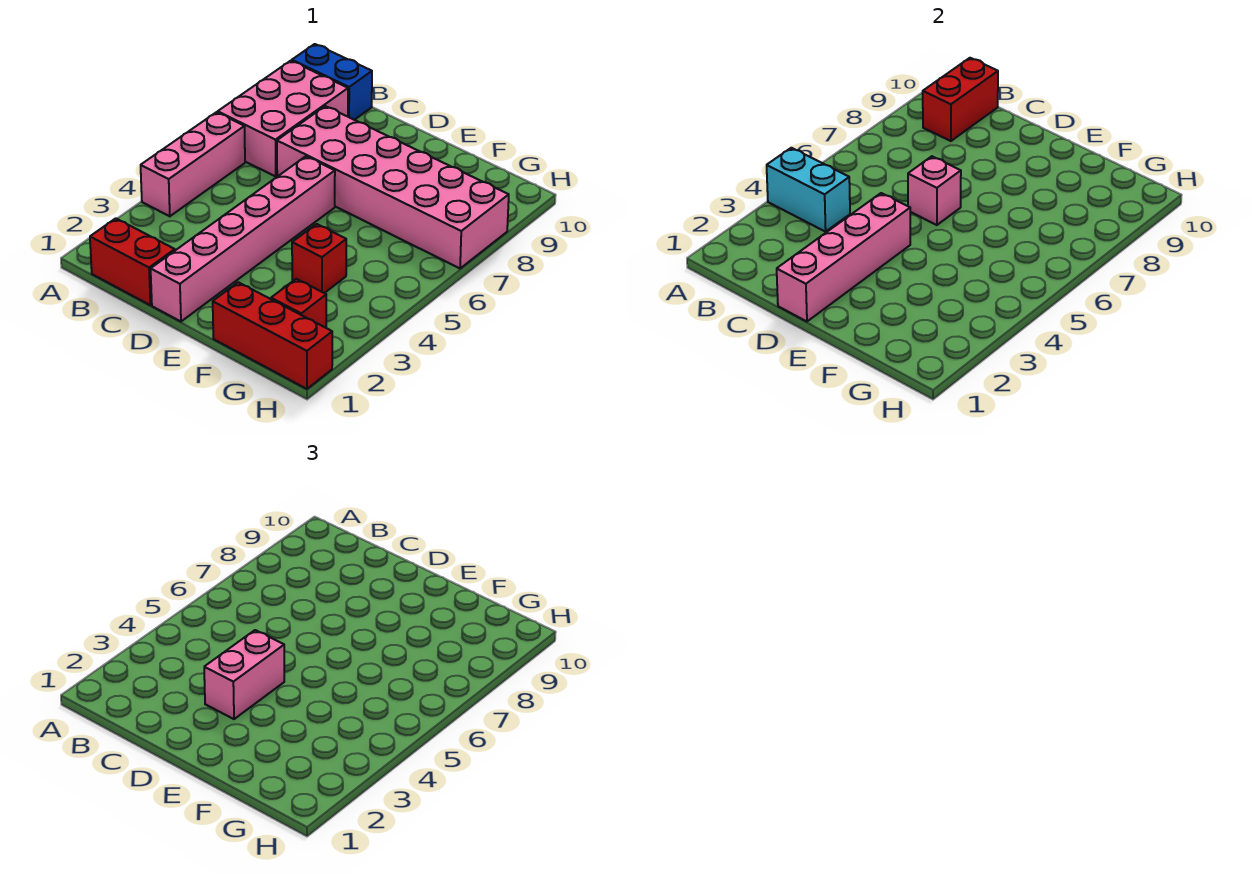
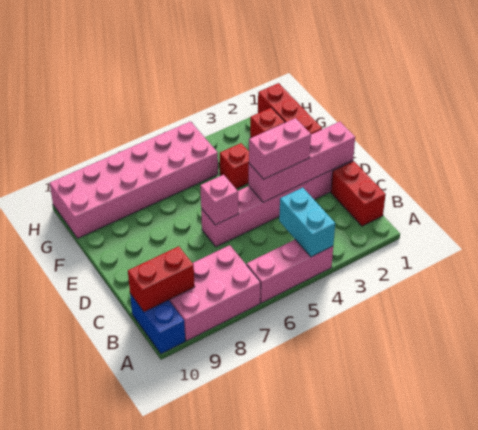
pink brick C7:H8 level 1 -> pink brick G5:H10 level 1

